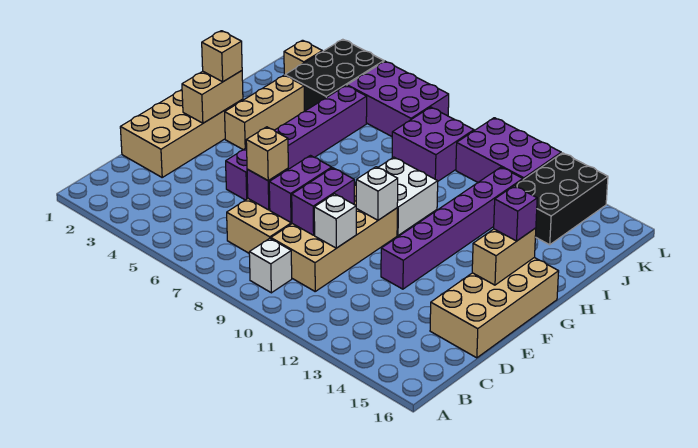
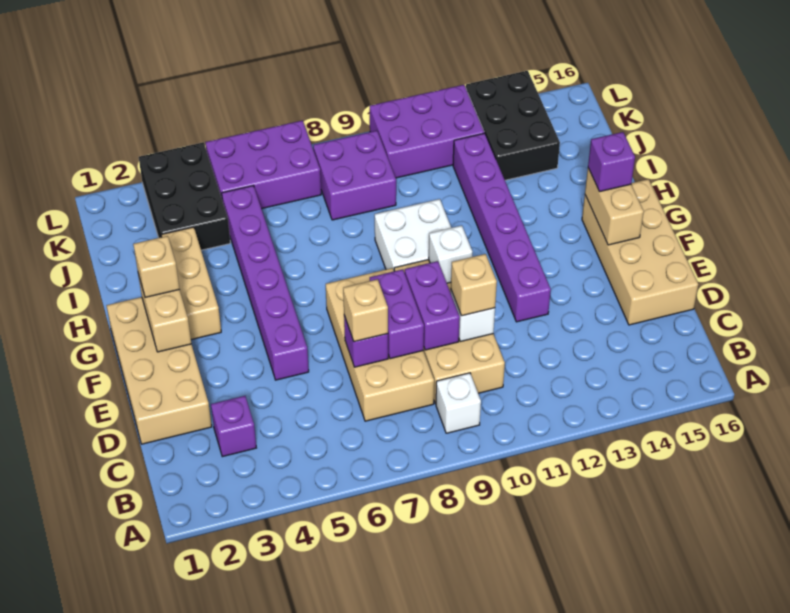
none -> purple brick C3 level 1
tan brick K2 level 1 -> tan brick D10 level 3

